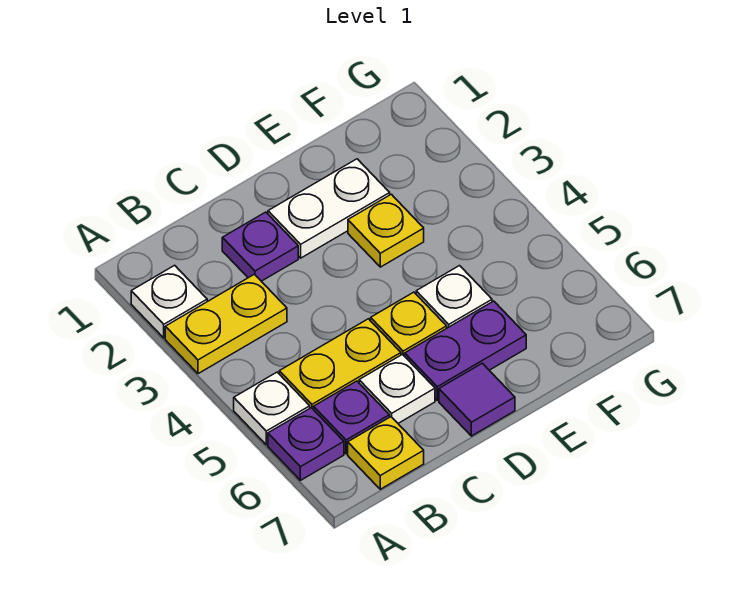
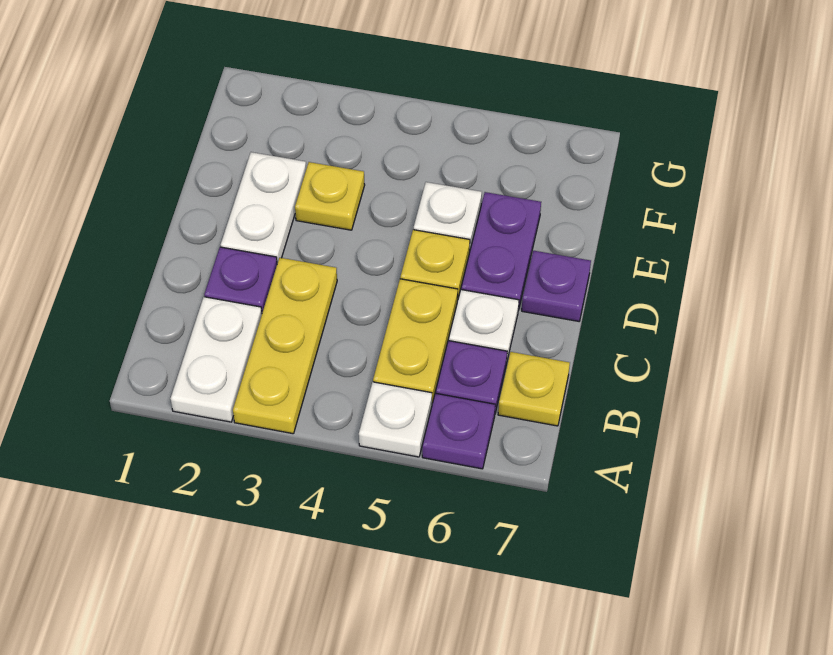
white plate A2 level 1 -> white plate A2:B2 level 1
yellow plate A3:B3 level 1 -> yellow plate A3:C3 level 1
purple tile D7 level 1 -> purple plate D7 level 1

